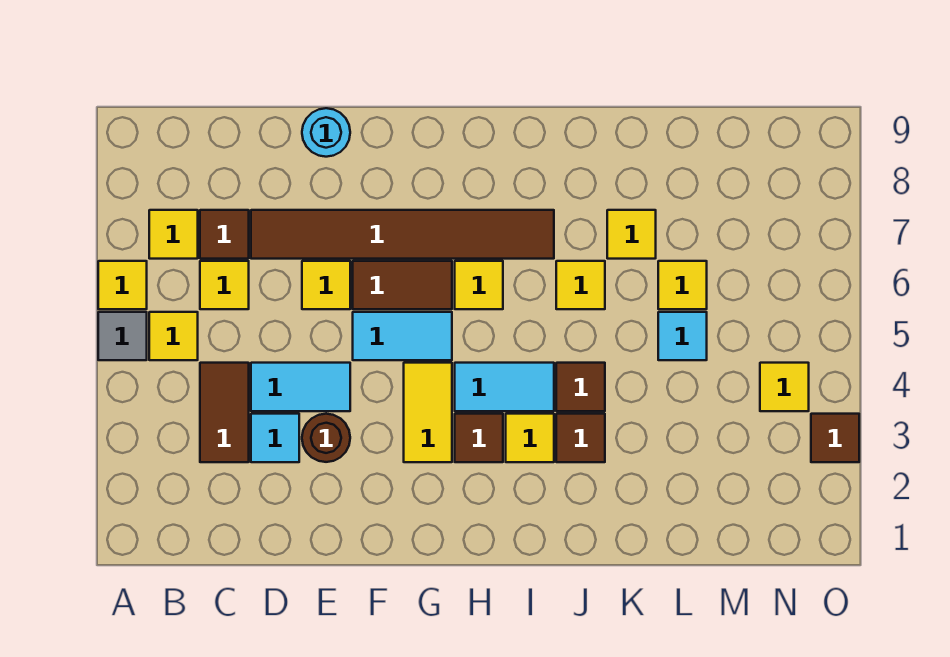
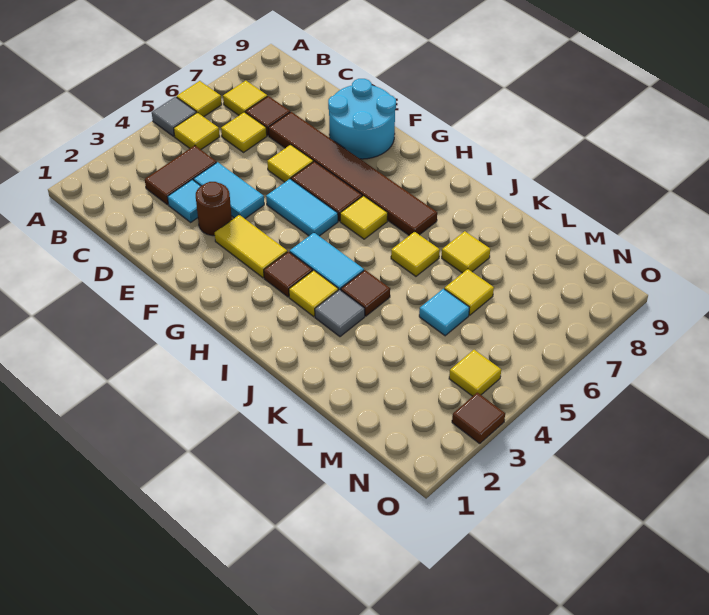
cyan round brick E9 level 1 -> cyan round brick E8:F9 level 1
yellow tile G3:G4 level 1 -> yellow tile F3:G3 level 1
brown tile J3 level 1 -> grey tile J3 level 1

